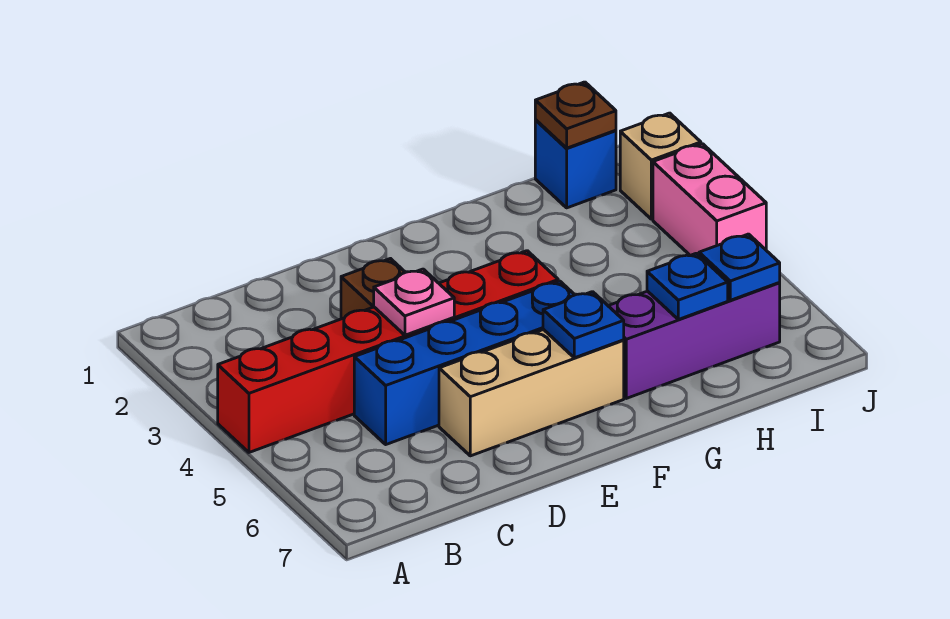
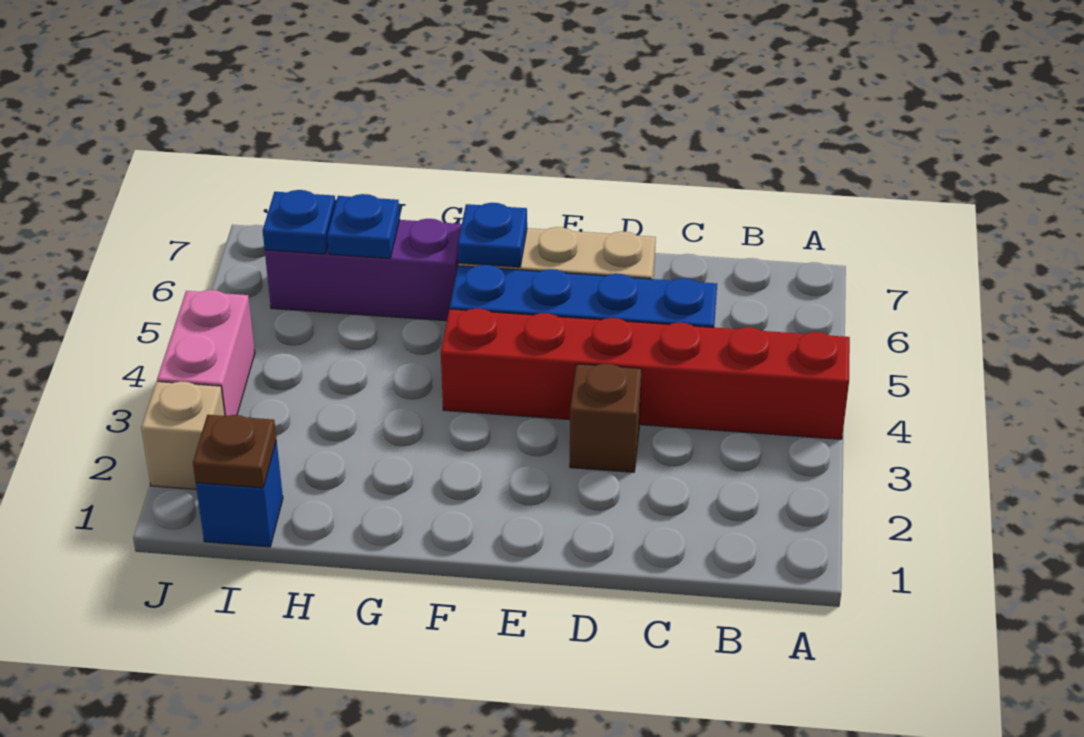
pink plate D4 level 2 -> none

